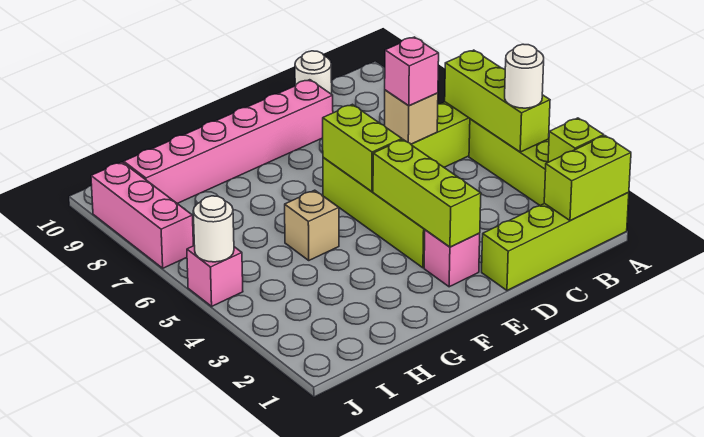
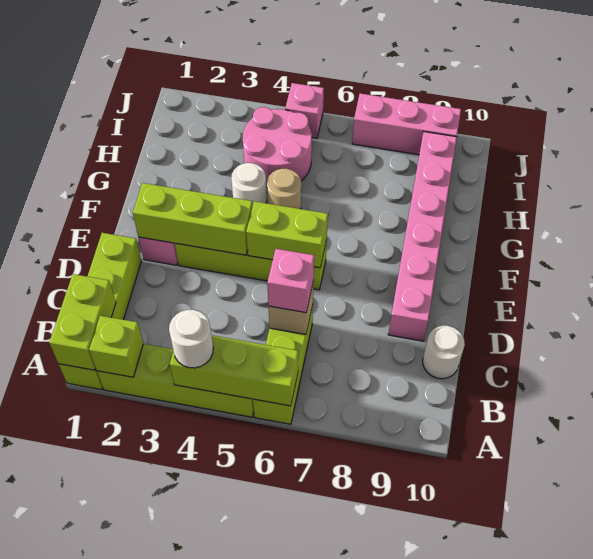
tan brick G5 level 1 -> tan round brick G5 level 1
none -> pink round brick H4:I5 level 1
white round brick J5 level 2 -> white round brick G4 level 1

